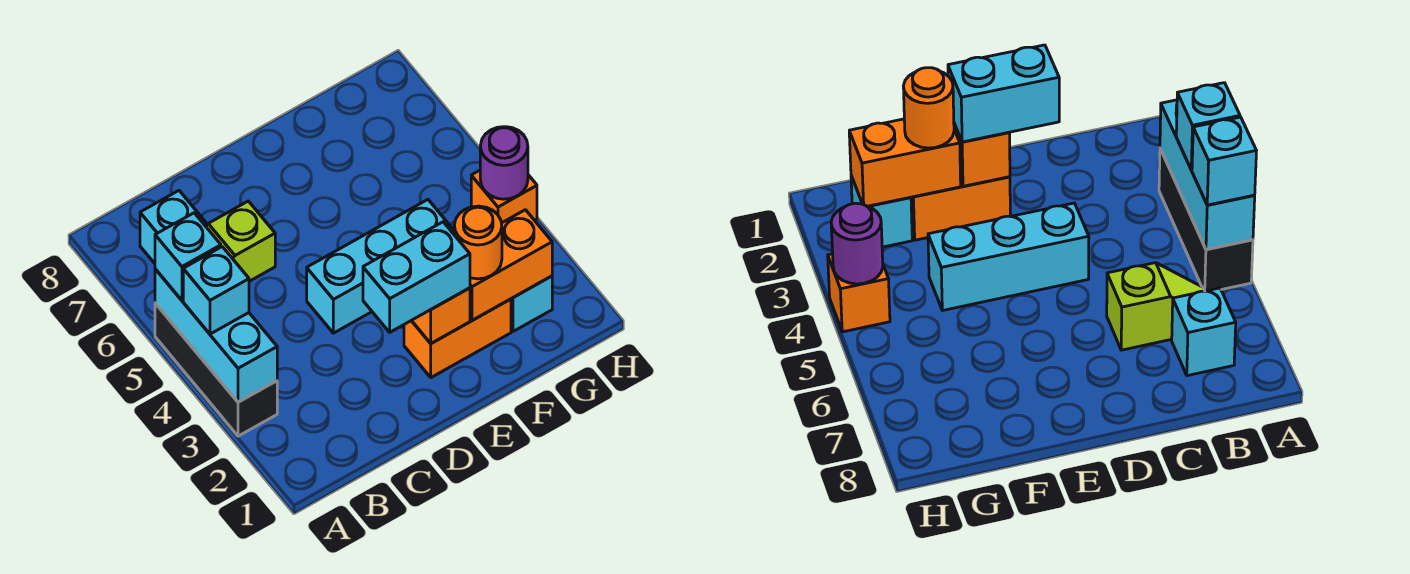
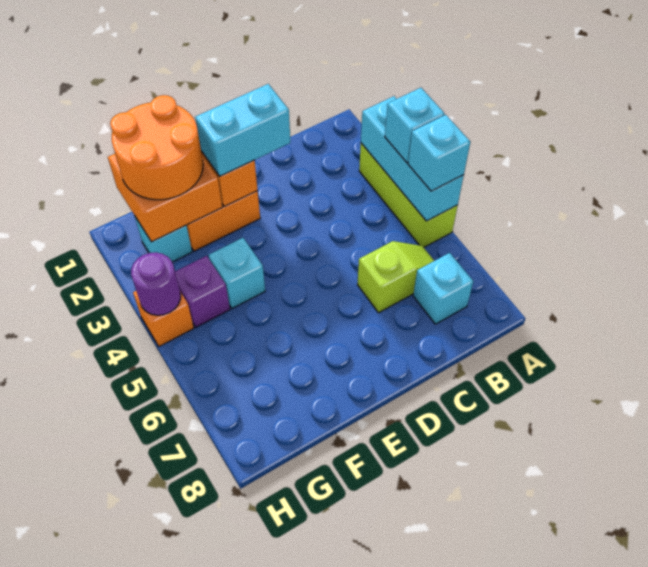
black brick A3:A5 level 1 -> lime brick A3:A5 level 1
cyan brick D4:F4 level 1 -> cyan brick F4 level 1
orange brick F2:G2 level 2 -> orange brick F1:G2 level 2
orange round brick F2 level 3 -> orange round brick F1:G2 level 3
none -> purple brick G4 level 1

